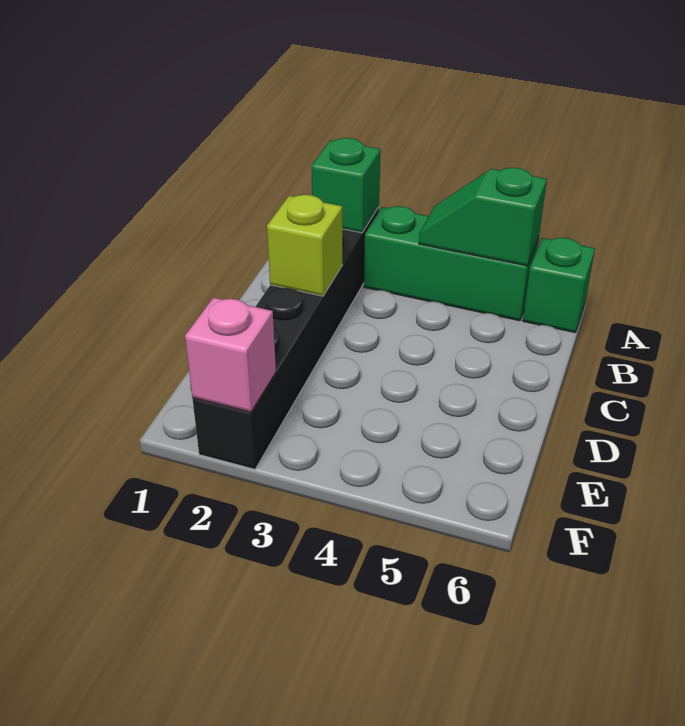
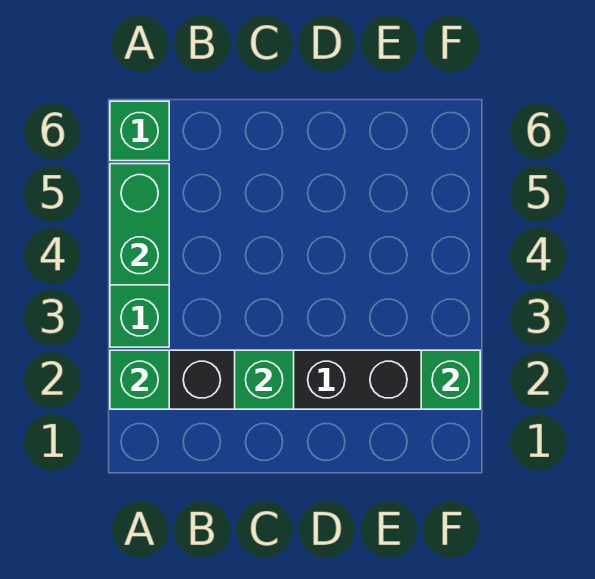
green slope A4:A5 level 2 top 5 -> green brick A4:A5 level 2
lime brick C2 level 2 -> green brick C2 level 2
pink brick F2 level 2 -> green brick F2 level 2

